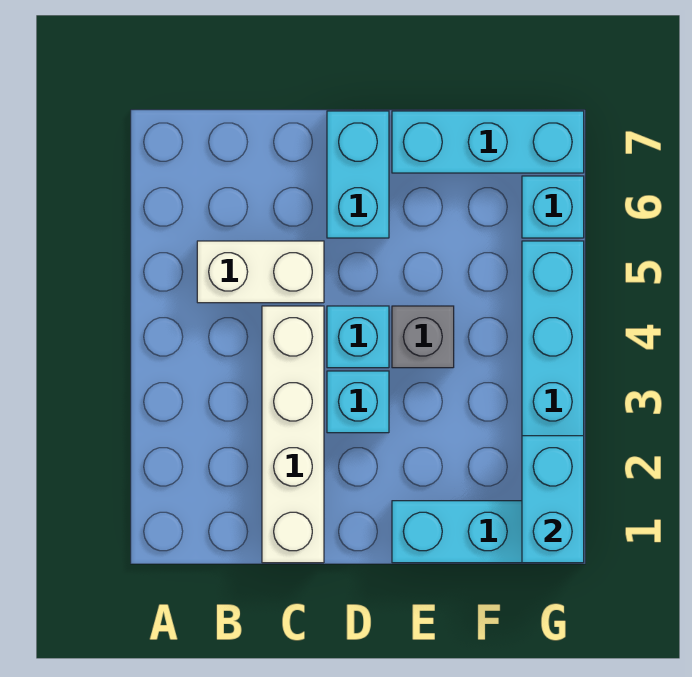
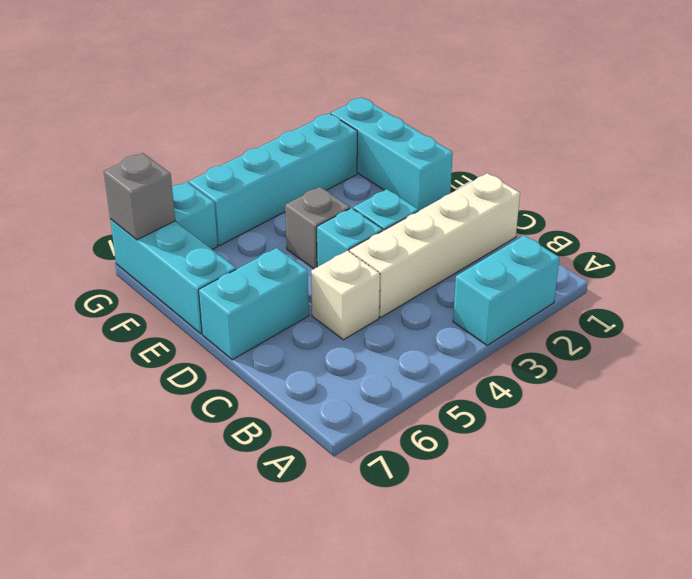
white brick B5:C5 level 1 -> white brick C5 level 1
cyan brick G1:G2 level 2 -> cyan brick A2:A3 level 1
none -> grey brick G7 level 2

